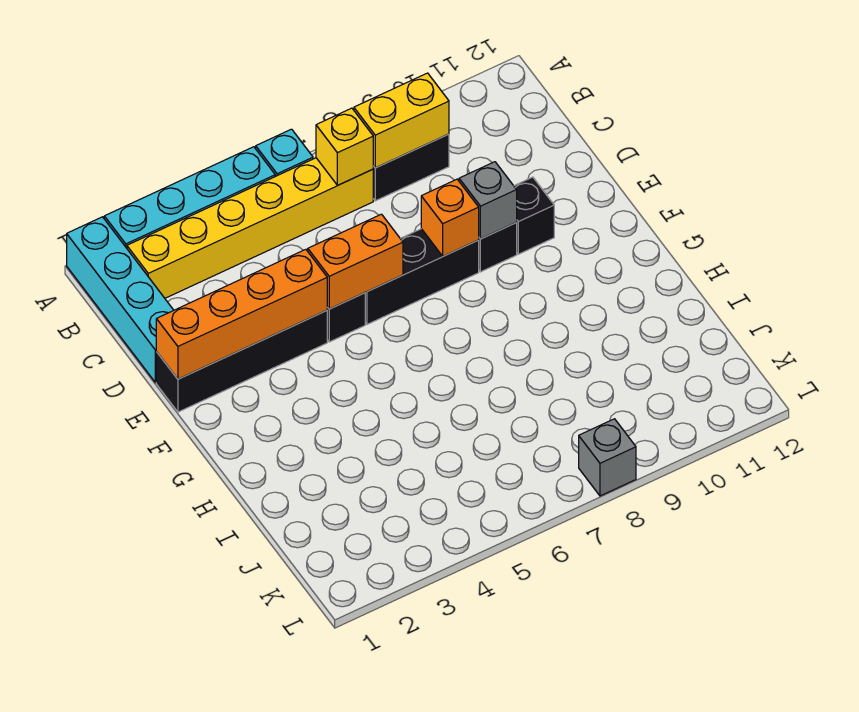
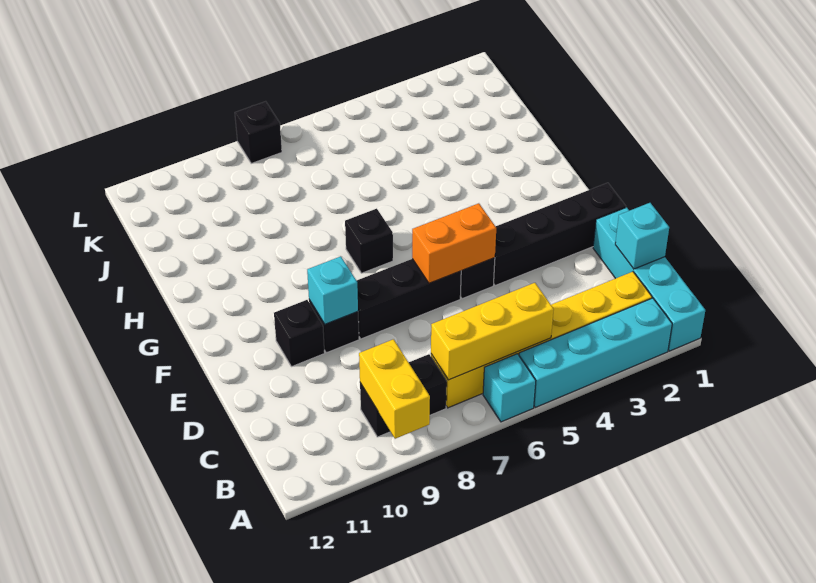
yellow brick B7 level 2 -> yellow brick B5:B7 level 2
yellow brick B8:B9 level 2 -> yellow brick A9:B9 level 2
none -> cyan brick C1 level 2
orange brick E1:E4 level 2 -> none
orange brick E8 level 2 -> none
grey brick E9 level 2 -> cyan brick E9 level 2
none -> black brick G7 level 1
grey brick L8 level 1 -> black brick L8 level 1

